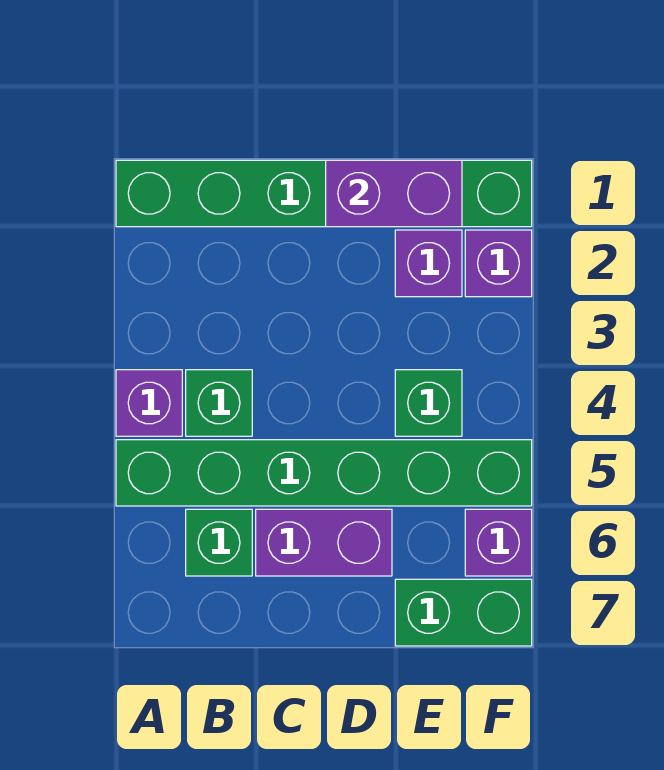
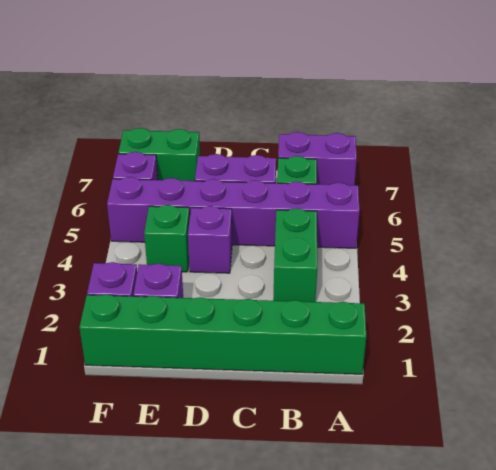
purple brick A4 level 1 -> purple brick D4 level 1
green brick A5:F5 level 1 -> purple brick A5:F5 level 1
green brick B4 level 1 -> green brick B3:B4 level 1
purple brick D1:E1 level 2 -> purple brick A7:B7 level 1

